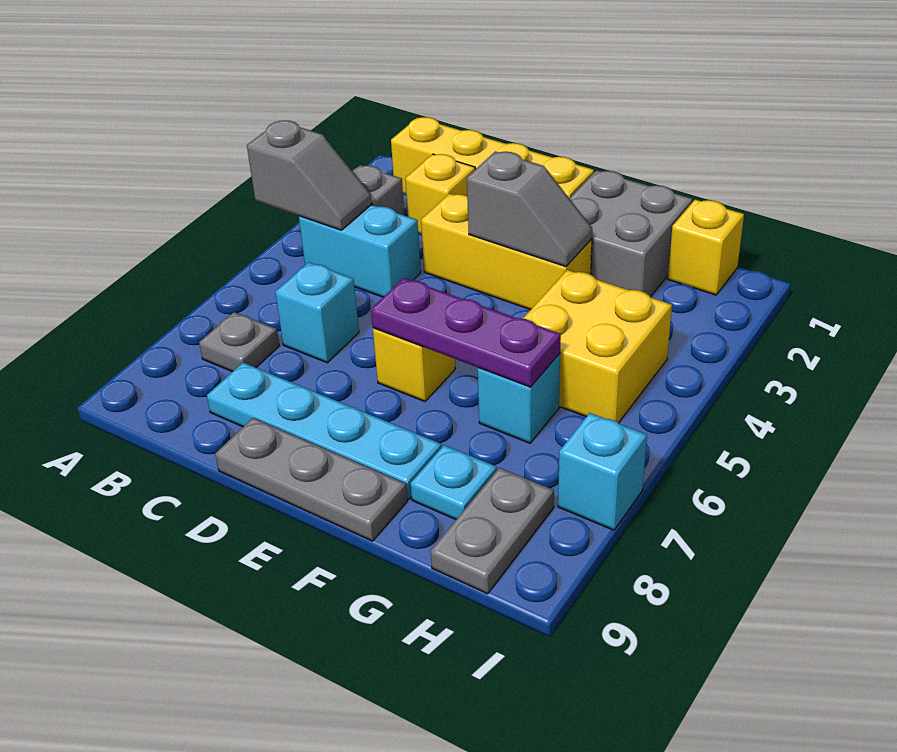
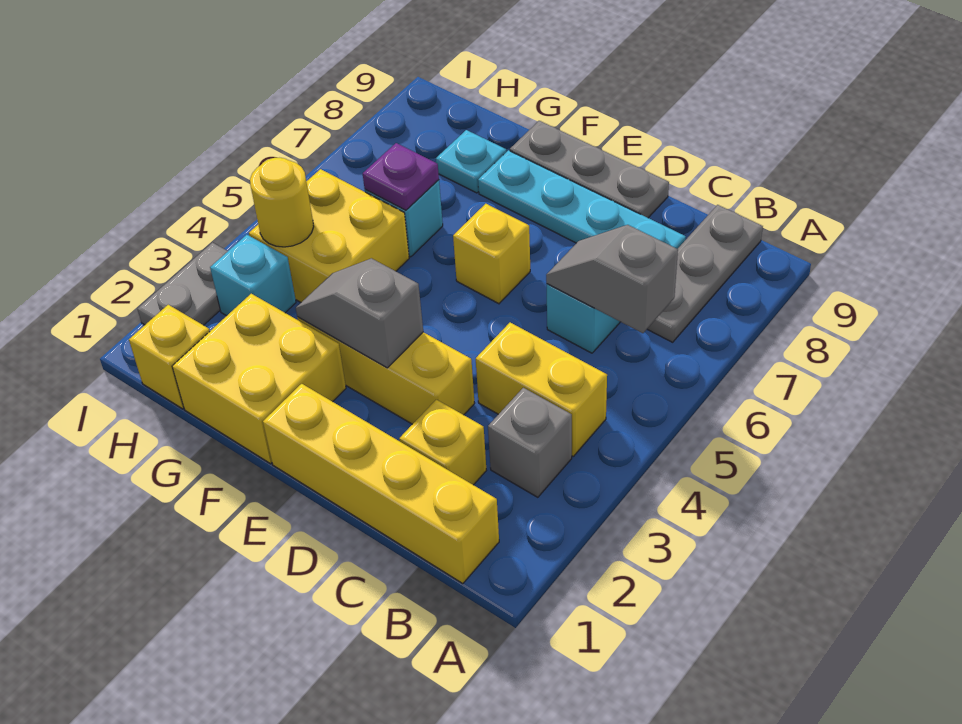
grey slope A4:B4 level 2 top A -> grey slope B6:C6 level 2 top B
cyan brick B4:C4 level 1 -> yellow brick B4:C4 level 1
grey plate B7 level 1 -> grey plate B7:B9 level 1
purple plate E6:G6 level 2 -> purple plate G6 level 2
grey brick F1:G2 level 1 -> yellow brick F1:G2 level 1
none -> yellow round brick H4 level 2
grey plate H8:H9 level 1 -> grey plate I2:I3 level 1
cyan brick I7 level 1 -> cyan brick H3 level 1

